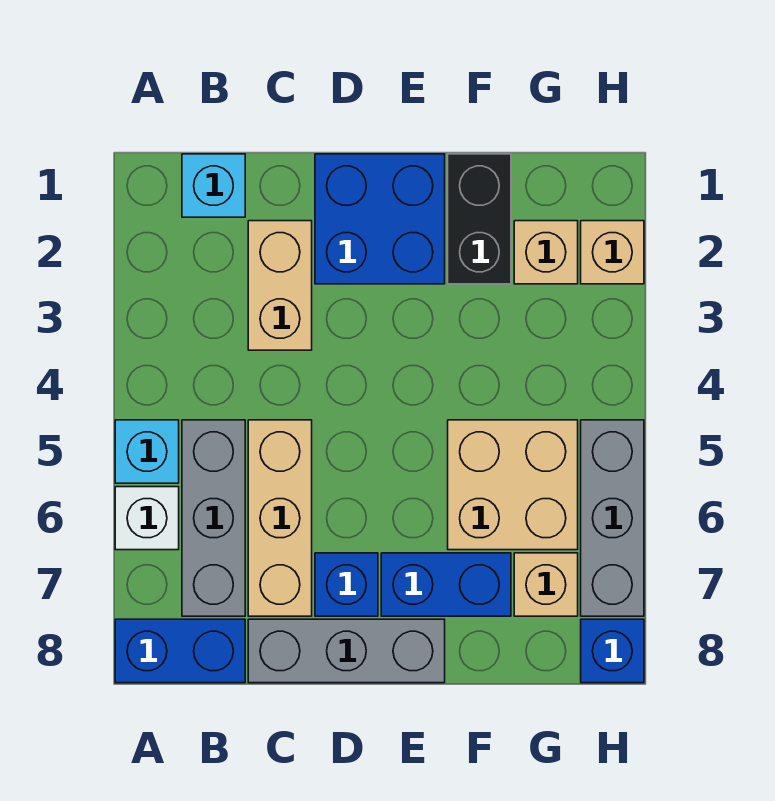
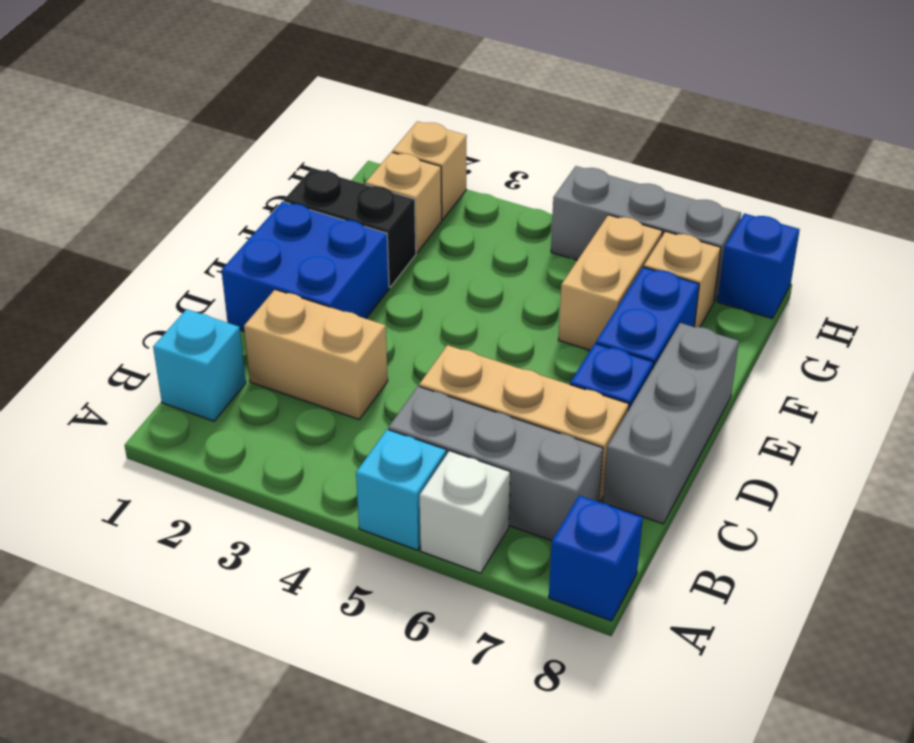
blue brick A8:B8 level 1 -> blue brick A8 level 1
tan brick F5:G6 level 1 -> tan brick F6:G6 level 1

